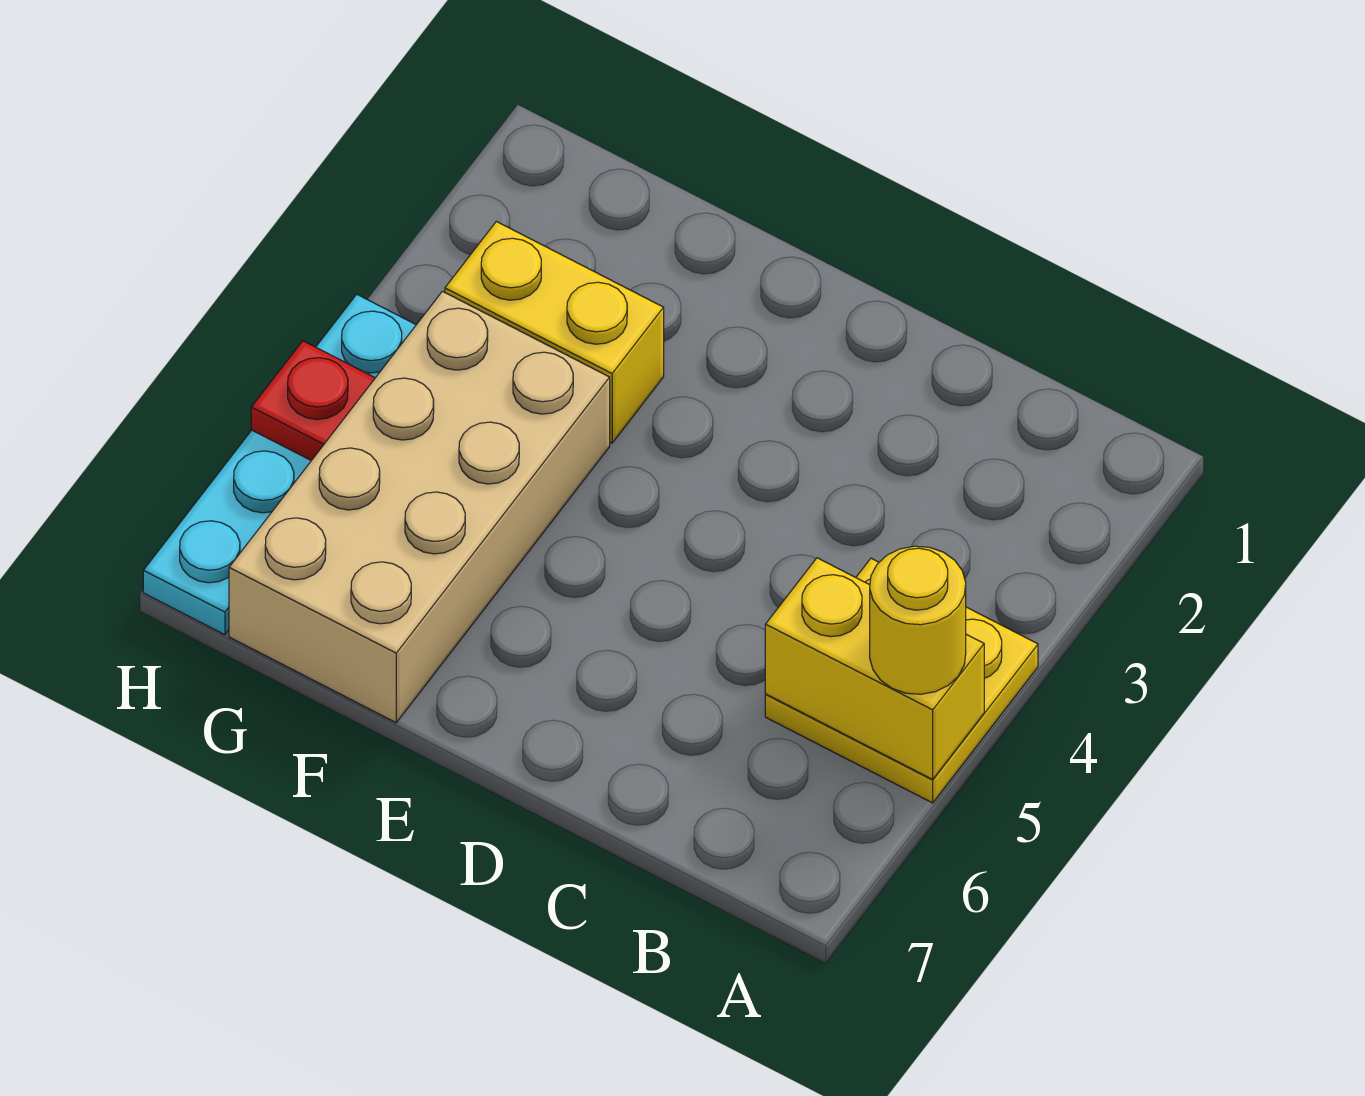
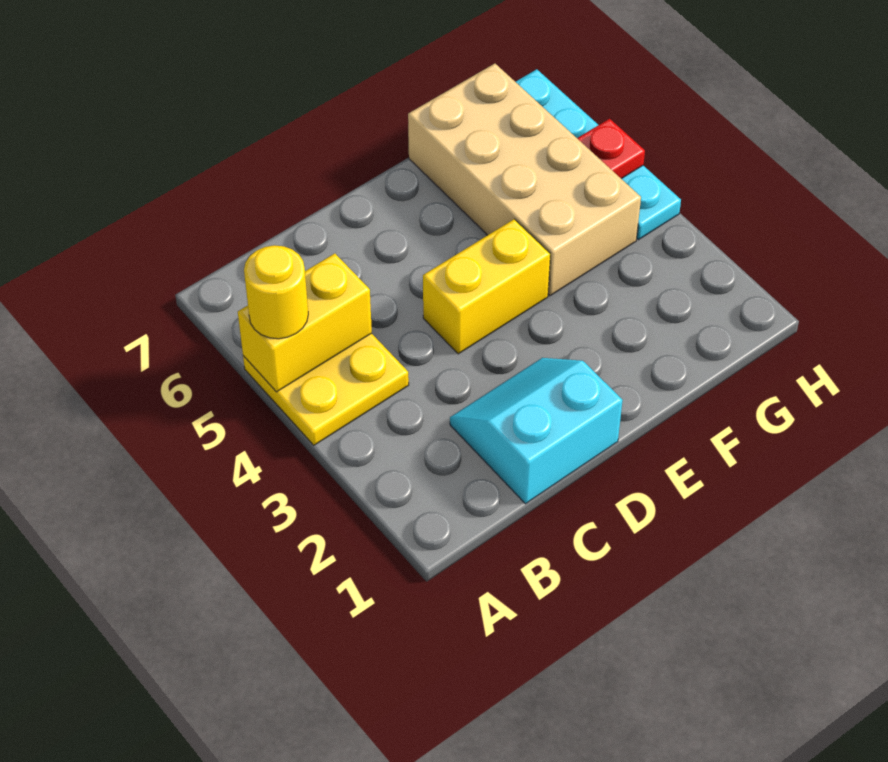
none -> cyan slope C1:D2 level 1 top 1
yellow brick F3:G3 level 1 -> yellow brick D4:E4 level 1

